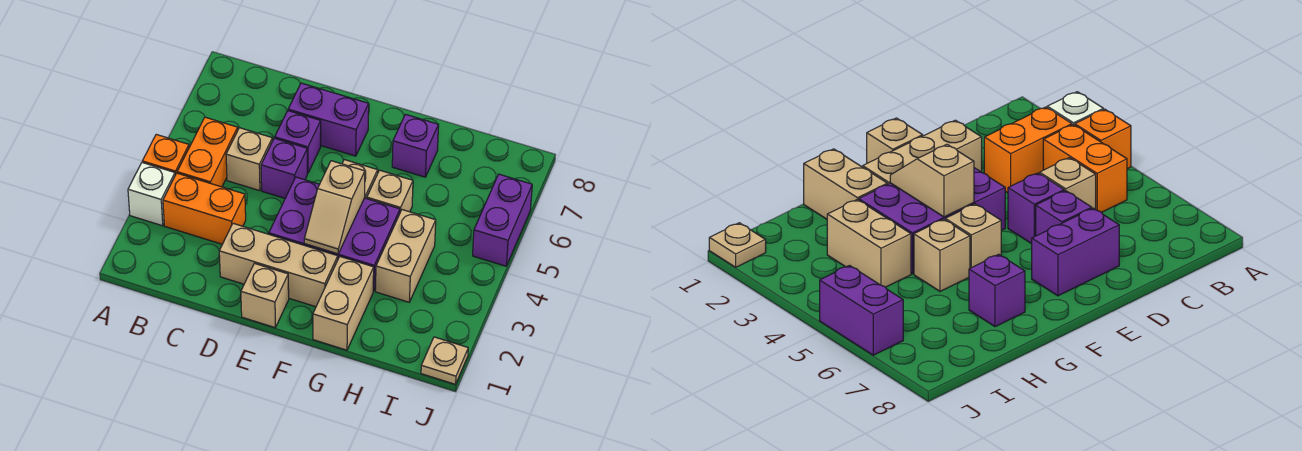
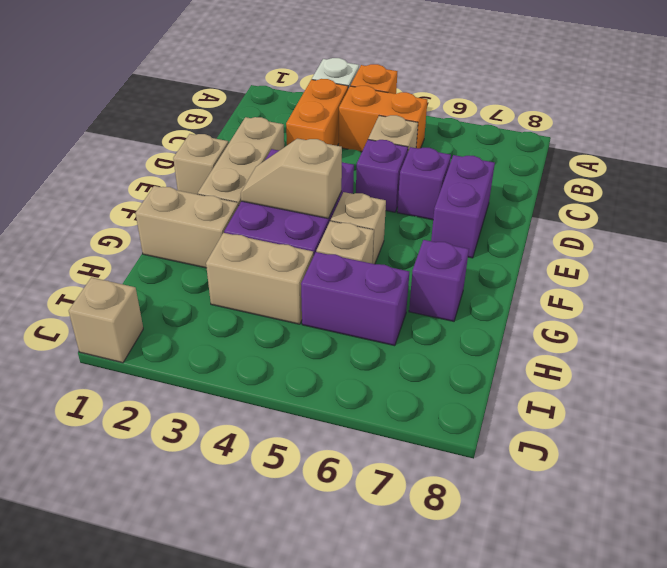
tan plate J1 level 1 -> tan brick J1 level 1
purple brick J5:J6 level 1 -> purple brick H5:H6 level 1

